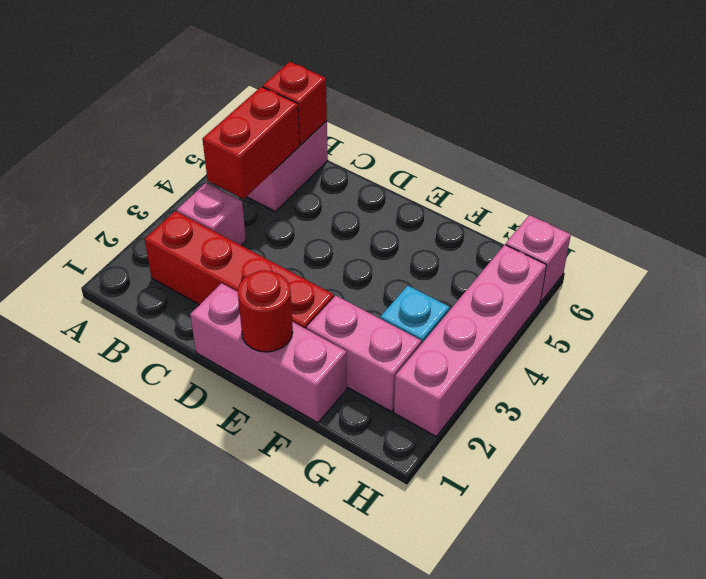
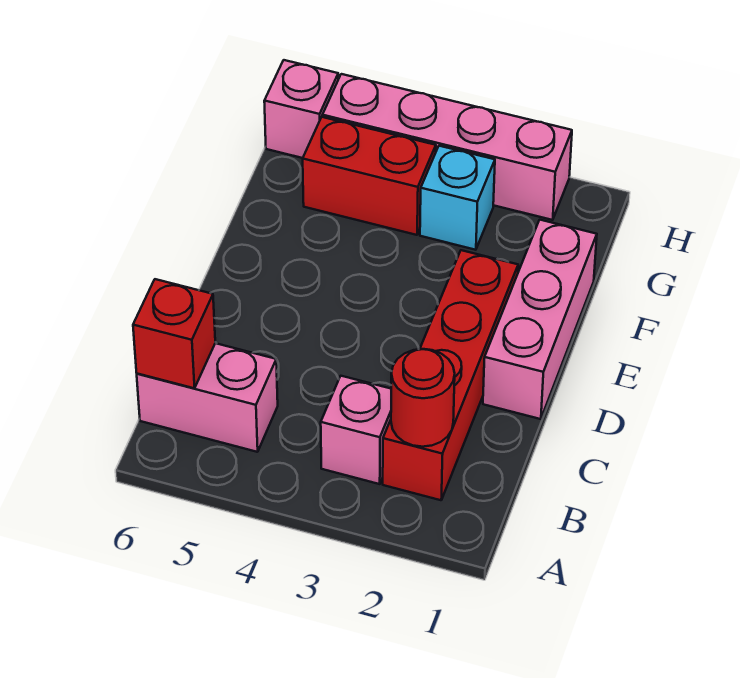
red brick B4:B5 level 2 -> red brick G4:G5 level 1
red round brick E1 level 2 -> red round brick B2 level 2
pink brick F2:G2 level 1 -> none

